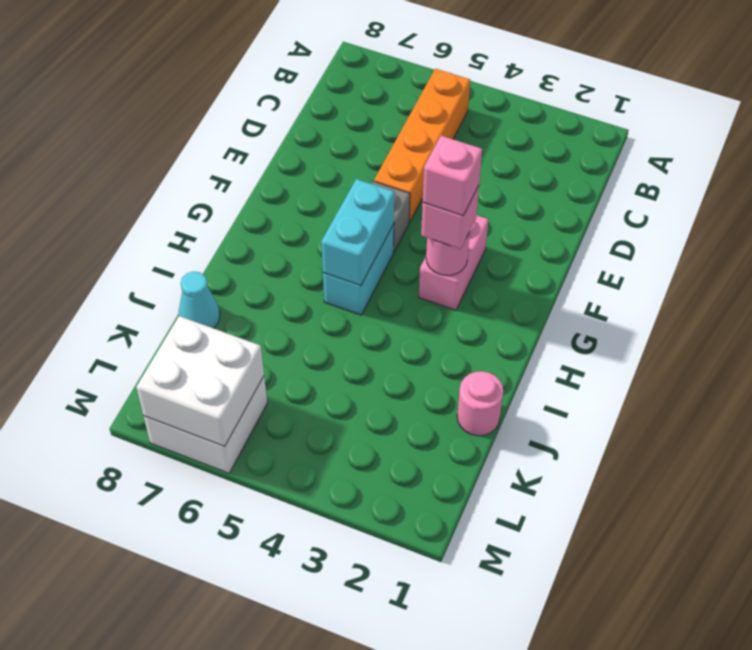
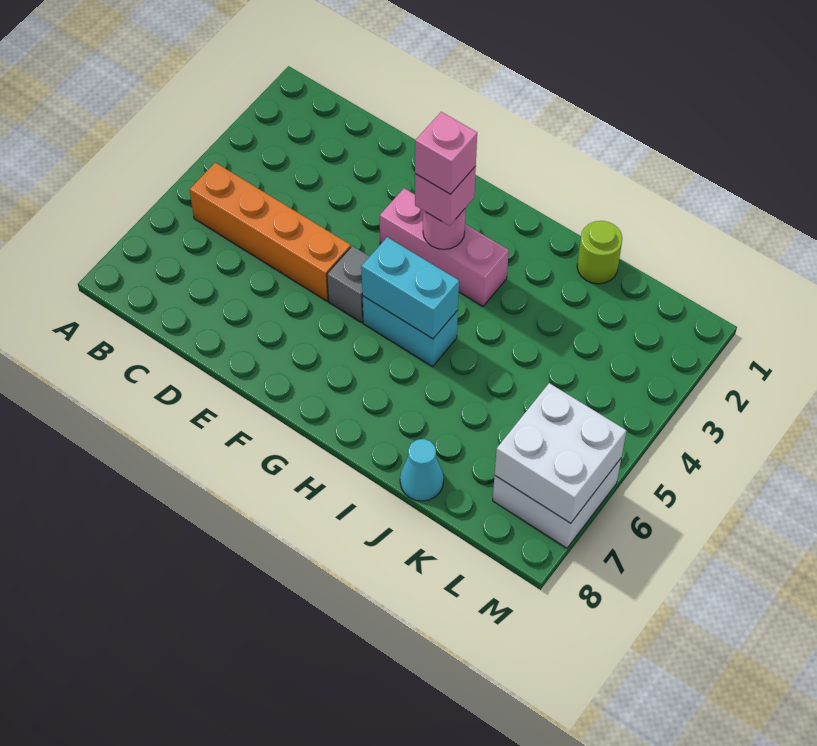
pink brick F3:G3 level 1 -> pink brick F3:H3 level 1
pink round brick J1 level 1 -> lime round brick J1 level 1

